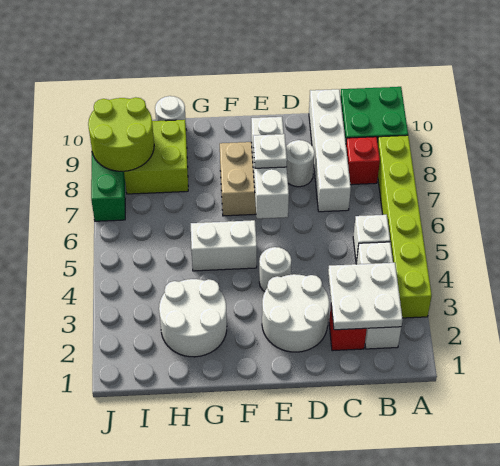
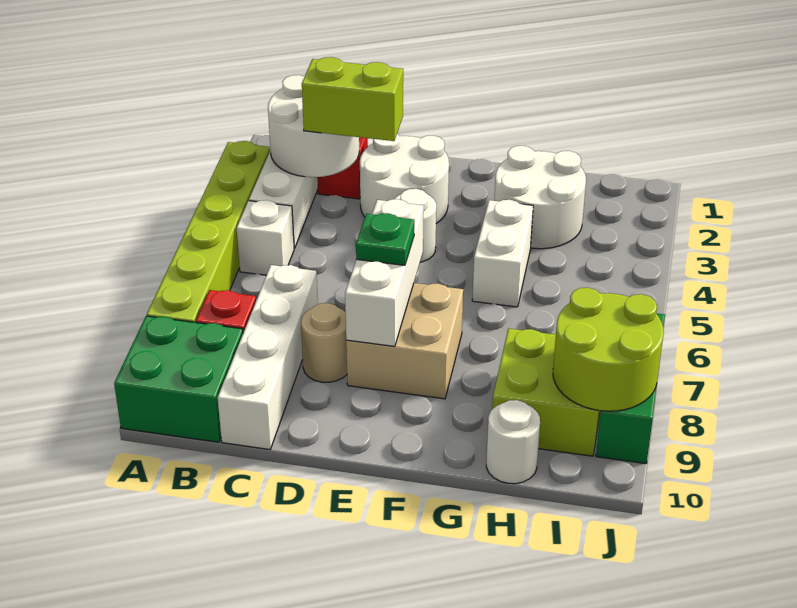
white plate B2:C3 level 2 -> white round brick B2:C3 level 2
none -> lime brick C3:D3 level 3
white round brick D8 level 1 -> tan round brick D8 level 1
white plate E7 level 3 -> green plate E7 level 3
white brick F5:G5 level 1 -> white brick G4:G5 level 1

